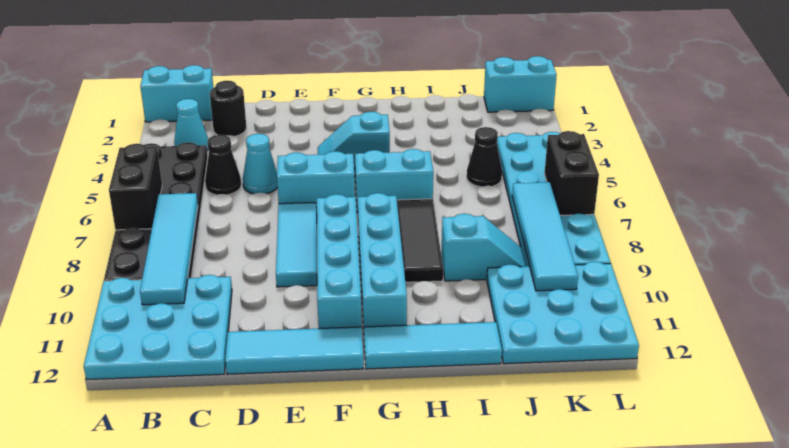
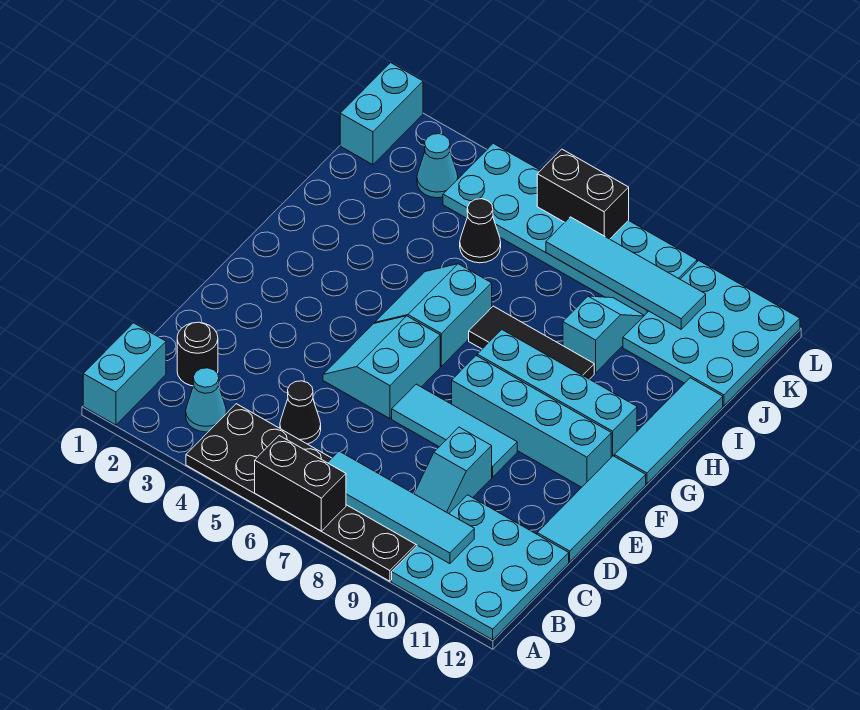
cyan cone D5 level 1 -> cyan cone K3 level 1
cyan slope F4:G4 level 1 top G -> cyan slope C9:D9 level 1 top D

